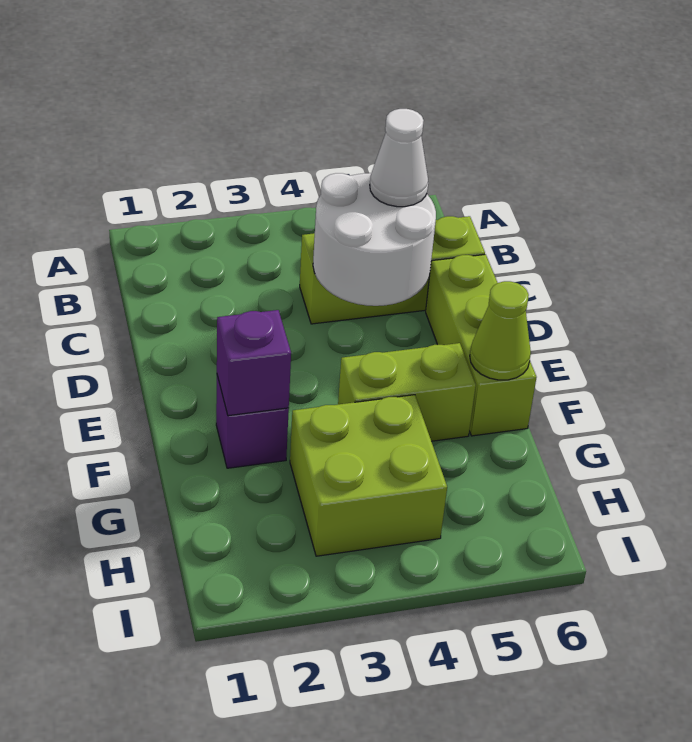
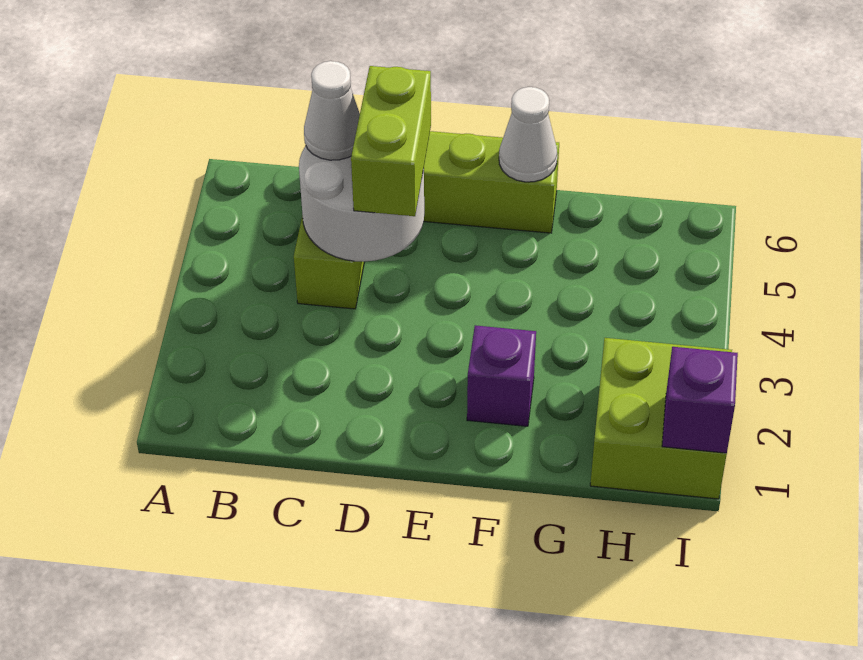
purple brick F2 level 2 -> purple brick I1 level 2
lime brick F4:F5 level 1 -> lime brick D4:D5 level 3
lime cone F6 level 2 -> white cone F6 level 2
lime brick G3:H4 level 1 -> lime brick H1:I2 level 1

